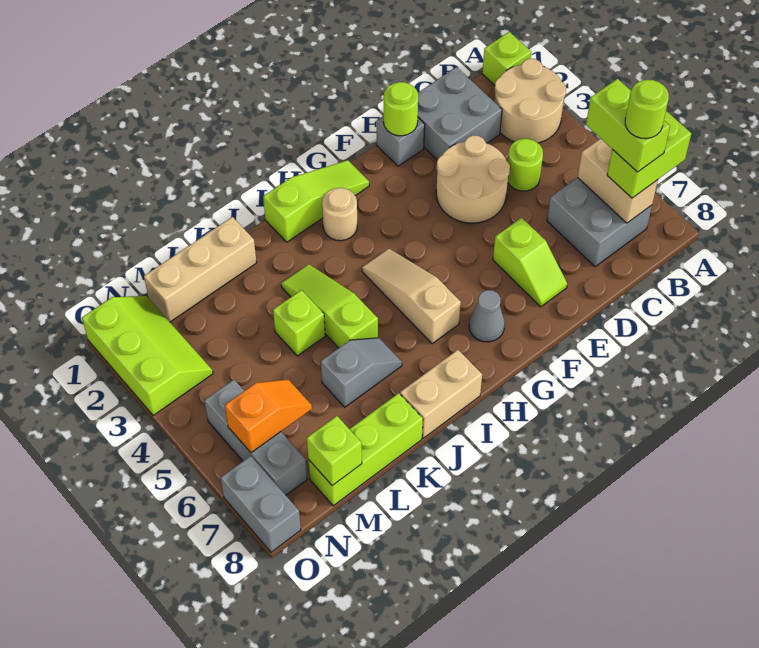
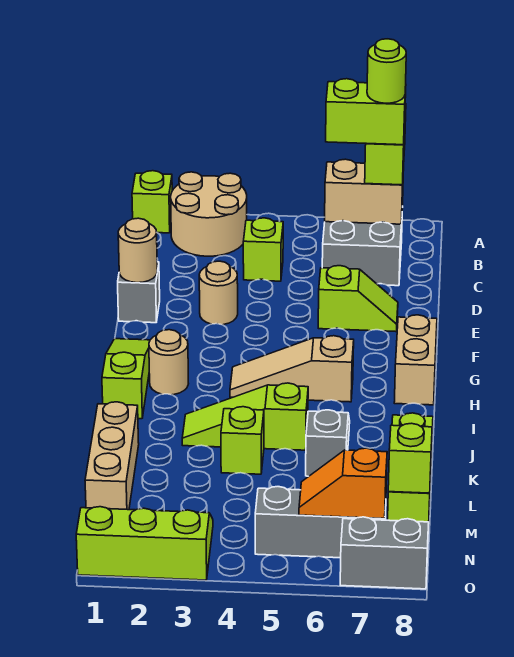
grey brick C1:D2 level 1 -> none
lime round brick C4 level 1 -> lime brick C4 level 1
tan round brick D3:E4 level 1 -> tan round brick E3 level 1
lime round brick E1 level 2 -> tan round brick E1 level 2
grey cone G7 level 1 -> none
tan brick I8:J8 level 1 -> tan brick G8:H8 level 1
orange slope M6:N6 level 2 top N -> orange slope N6:N7 level 2 top 7

